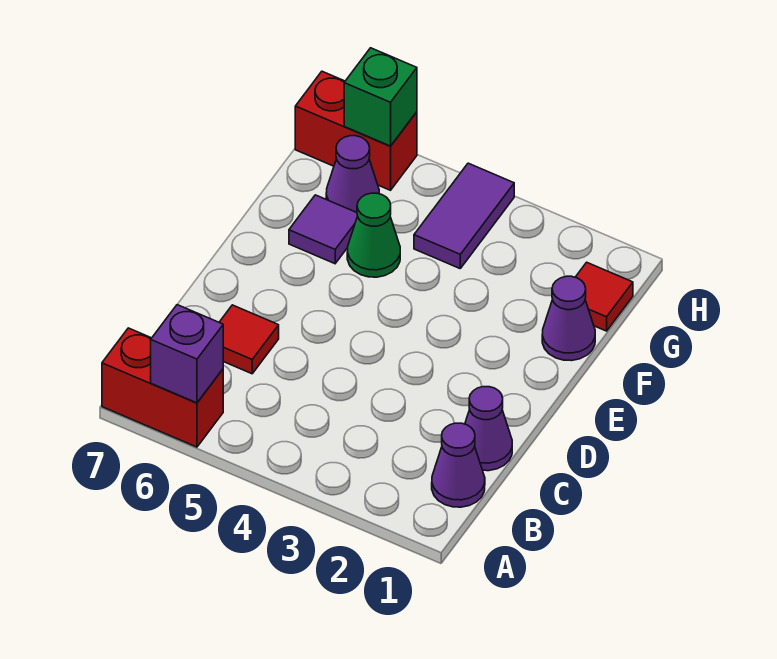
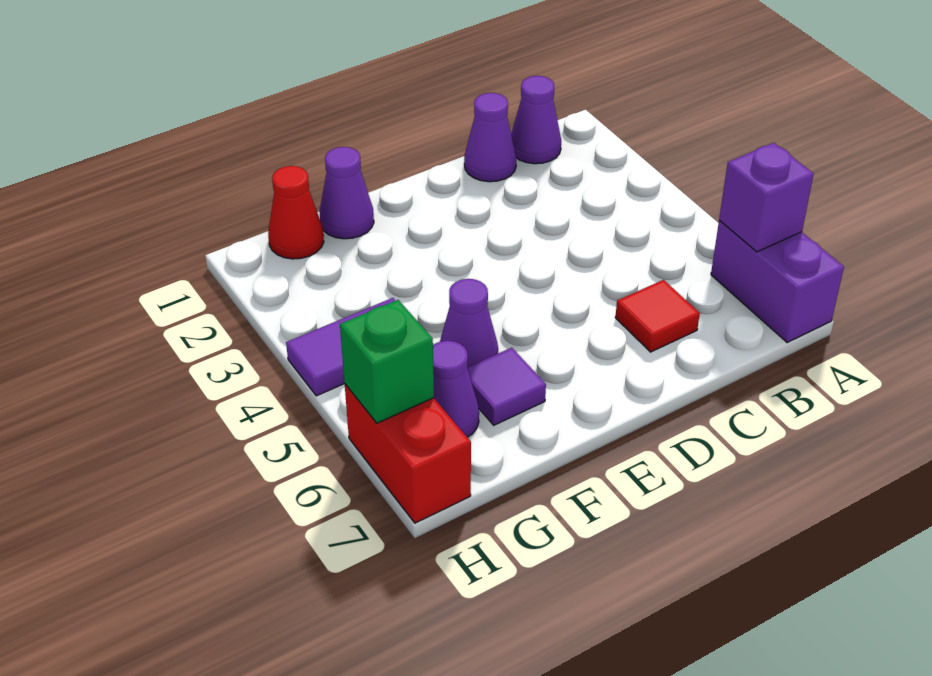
red brick A6:A7 level 1 -> purple brick A6:A7 level 1
green cone F5 level 1 -> purple cone F5 level 1
red tile G1 level 1 -> red cone G1 level 1

